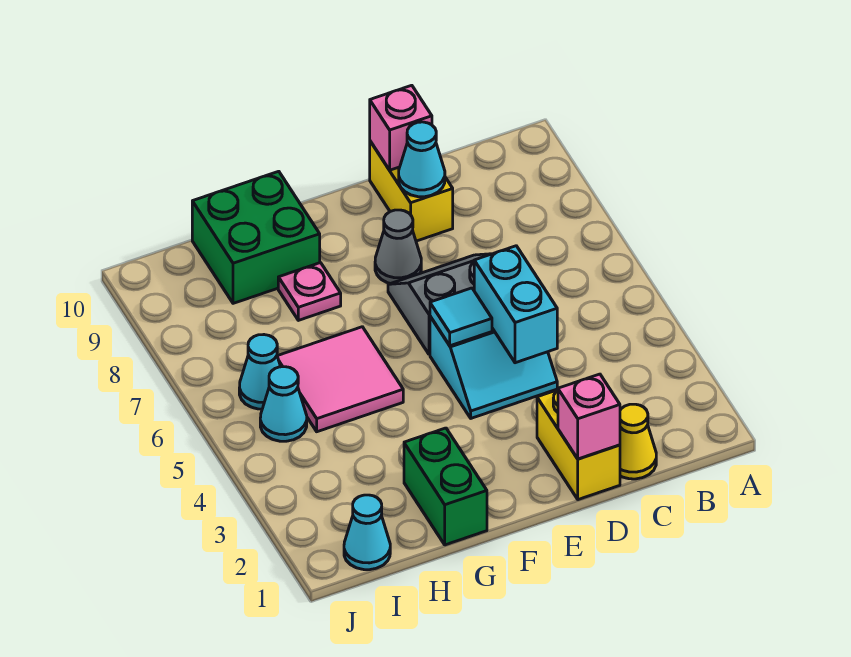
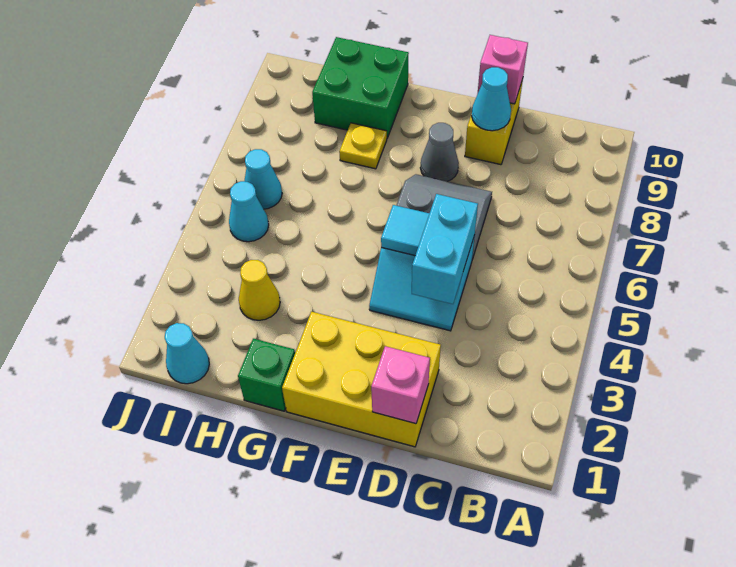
yellow cone C1 level 1 -> yellow cone H3 level 1
yellow brick D1:D2 level 1 -> yellow brick D1:F2 level 1
green brick G1:G2 level 1 -> green brick G1 level 1
pink tile G5:H6 level 1 -> none
pink plate G8 level 1 -> yellow plate G8 level 1

